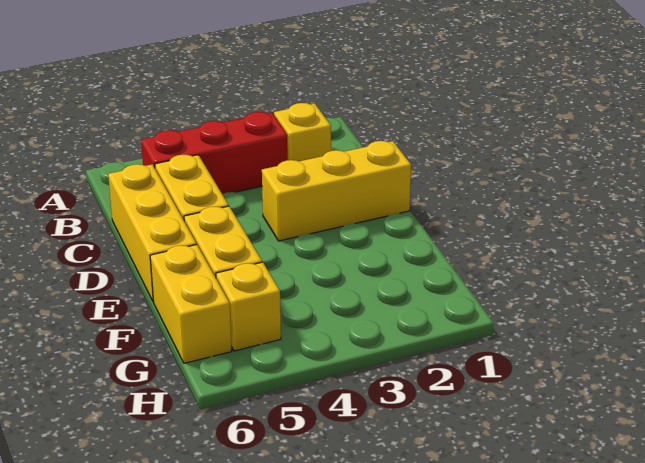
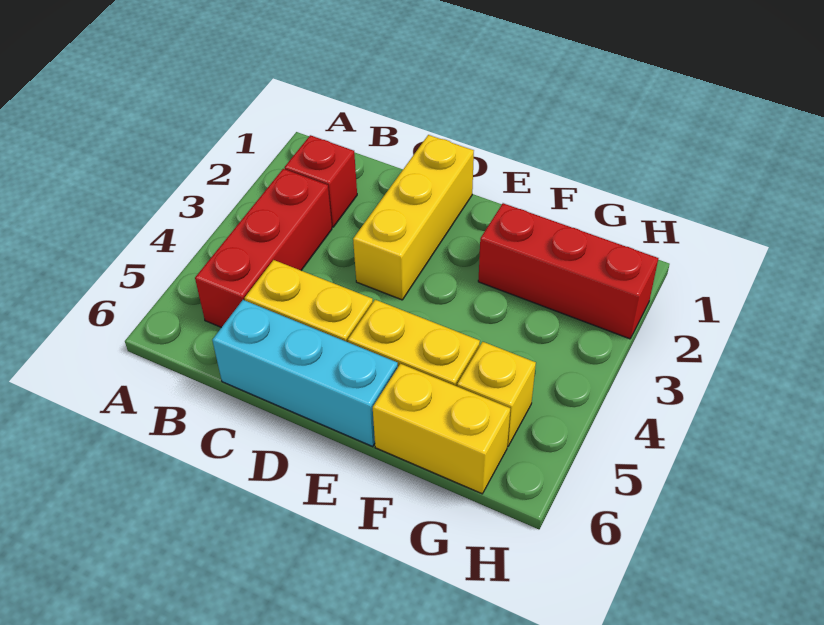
yellow brick B2 level 1 -> red brick B2 level 1
yellow brick C6:E6 level 1 -> cyan brick C6:E6 level 1
none -> red brick F2:H2 level 1

